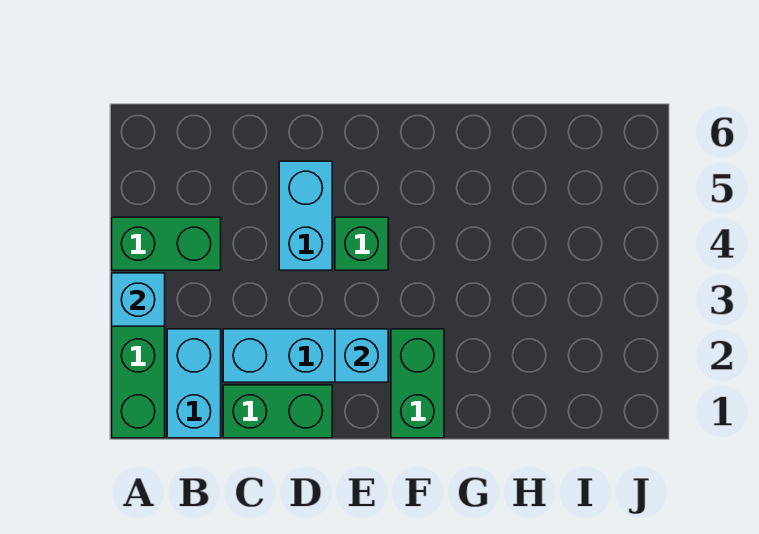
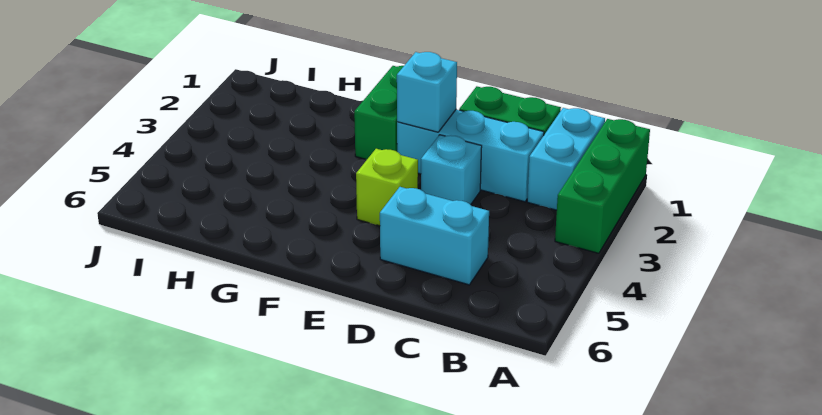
cyan brick A3 level 2 -> cyan brick D3 level 1
green brick A4:B4 level 1 -> none
cyan brick D4:D5 level 1 -> cyan brick C5:D5 level 1
green brick E4 level 1 -> lime brick E4 level 1

